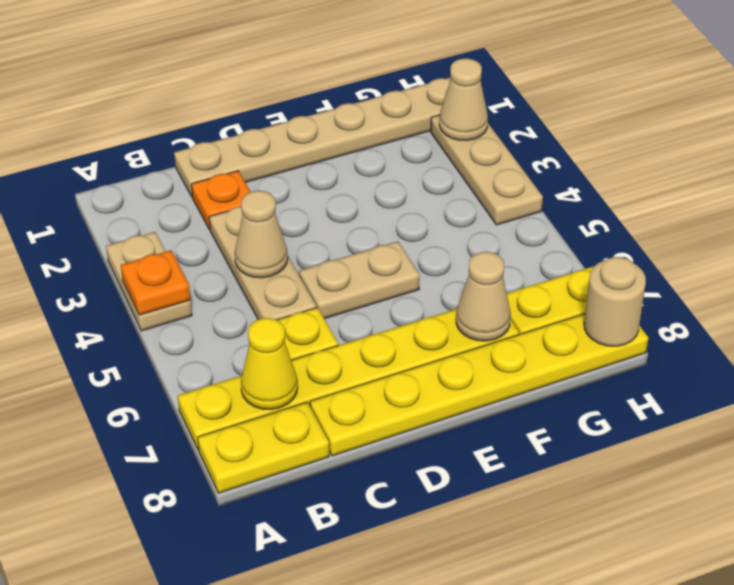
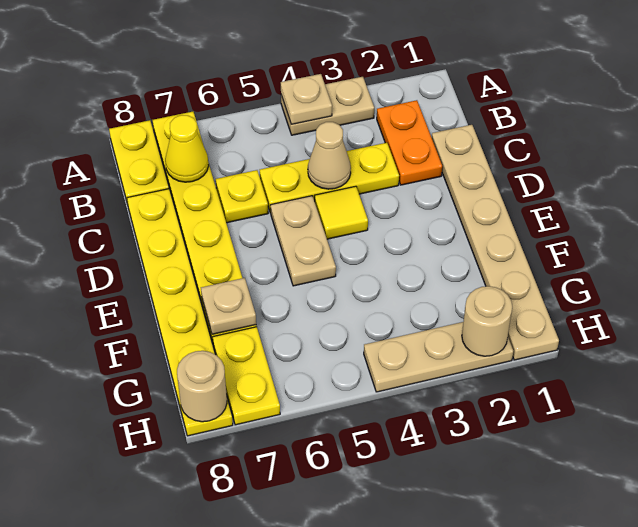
orange plate A4 level 2 -> tan plate A4 level 2
orange plate C2 level 1 -> orange plate B2:C2 level 1
tan plate C3:C5 level 1 -> yellow plate C3:C5 level 1
none -> yellow tile D4 level 1
tan cone F7 level 2 -> tan plate F7 level 2
tan cone H2 level 2 -> tan round brick H2 level 2

